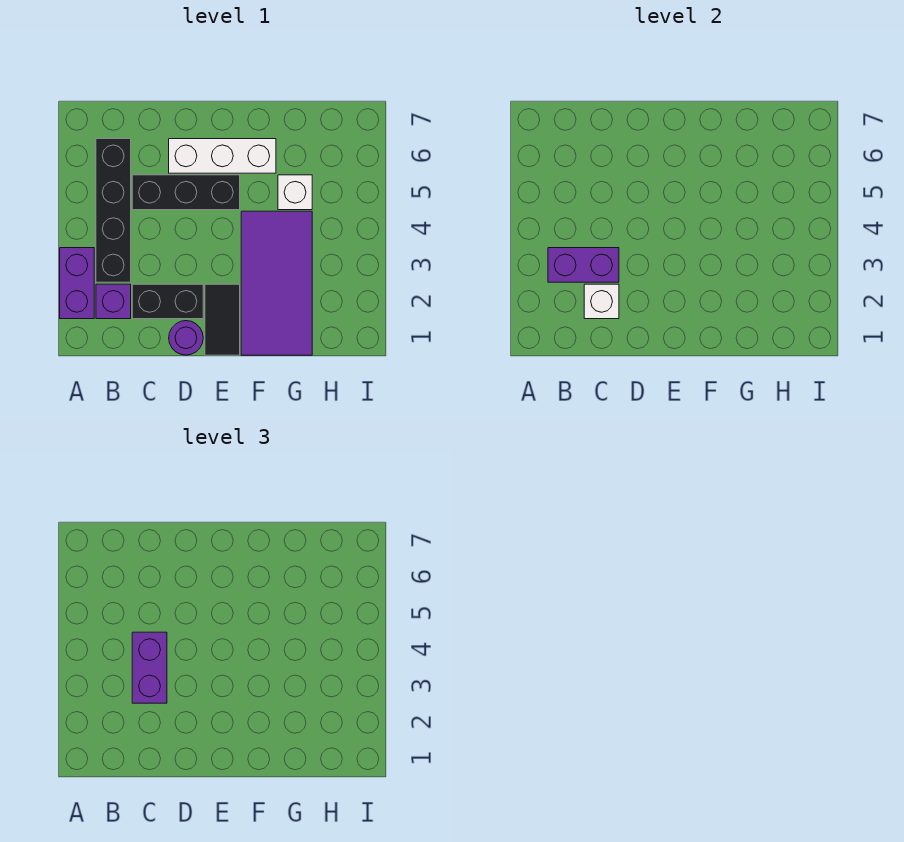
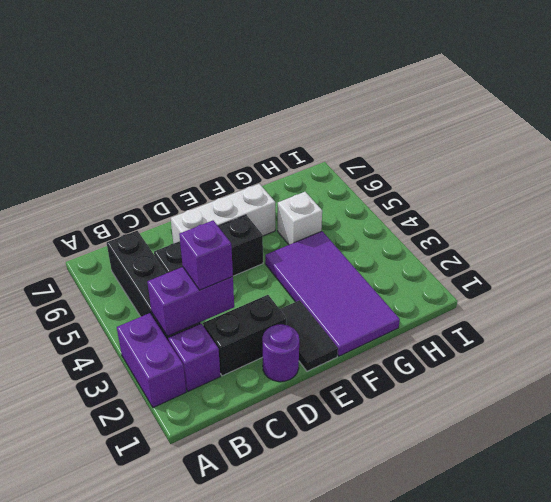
white brick C2 level 2 -> none
purple brick C3:C4 level 3 -> purple brick C3 level 3

